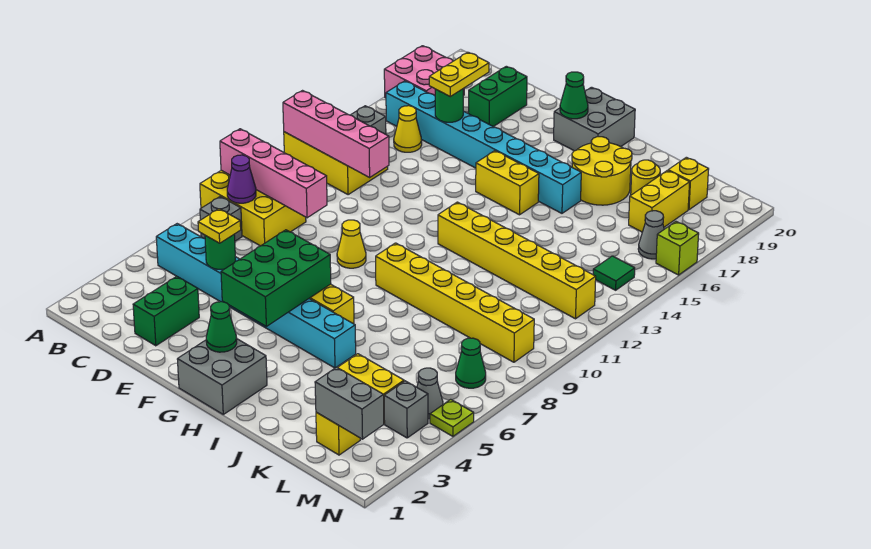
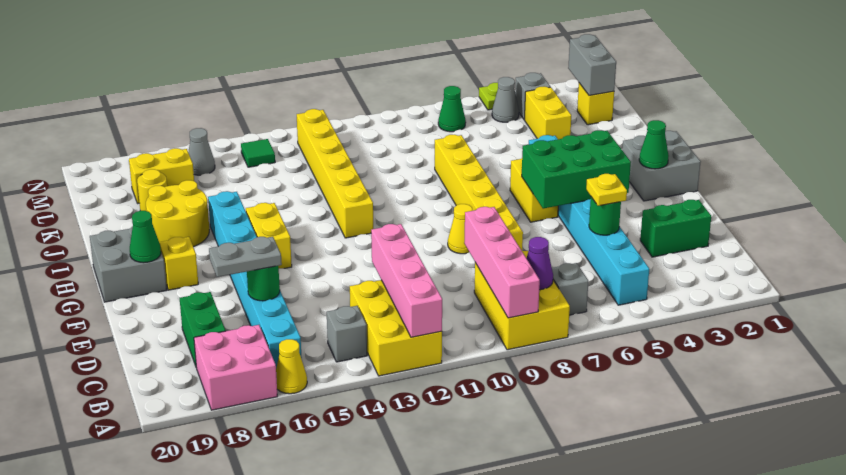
yellow cone C15 level 1 -> yellow cone A16 level 1
yellow plate D16:D17 level 3 -> grey plate D16:D17 level 3
green brick D18:D19 level 1 -> green brick C18:D18 level 1
yellow brick H9:M9 level 1 -> yellow brick E8:J8 level 1
yellow brick L19 level 1 -> yellow brick G18 level 1
lime brick N16 level 1 -> none

